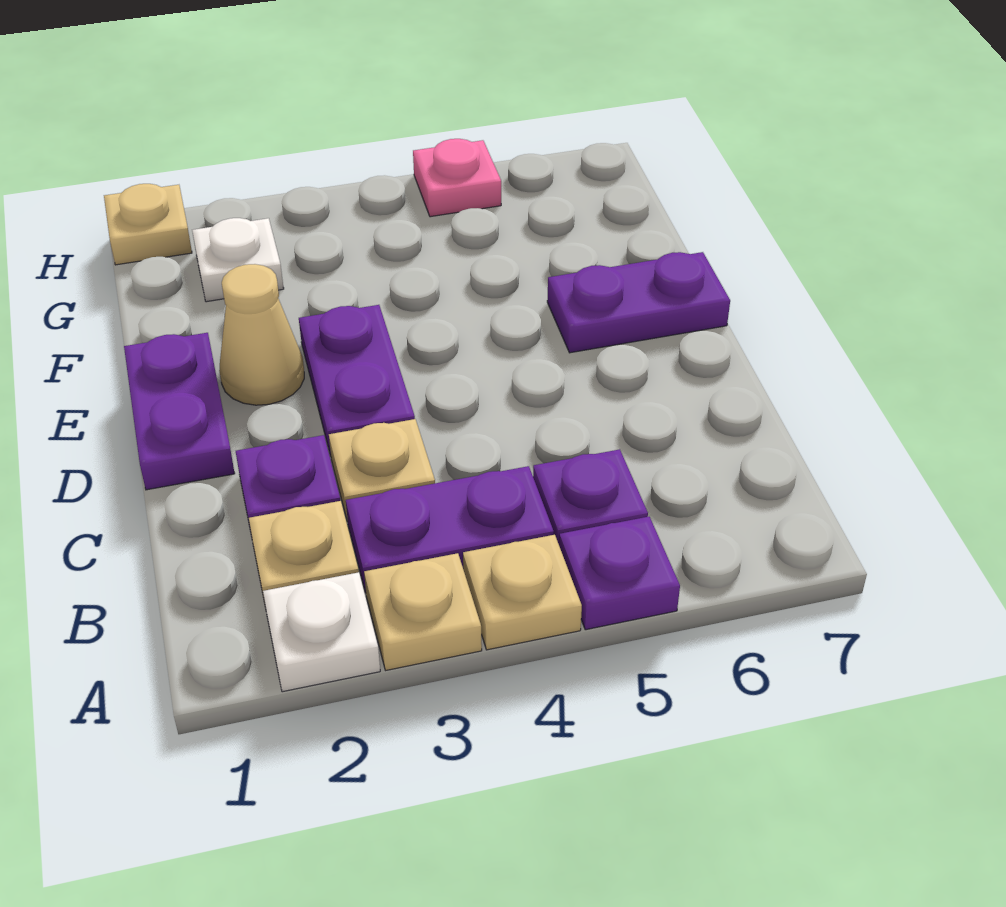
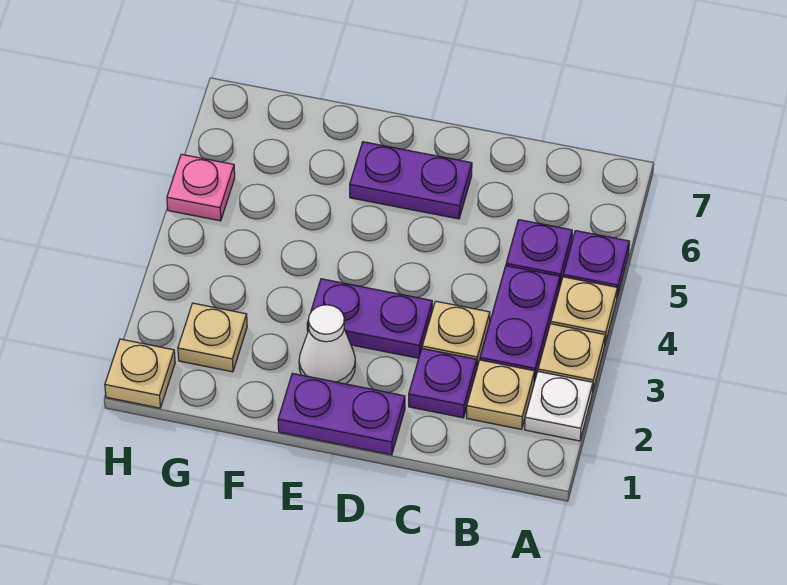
tan cone E2 level 1 -> white cone E2 level 1
purple plate E6:E7 level 1 -> purple plate D6:E6 level 1
white plate G2 level 1 -> tan plate G2 level 1

